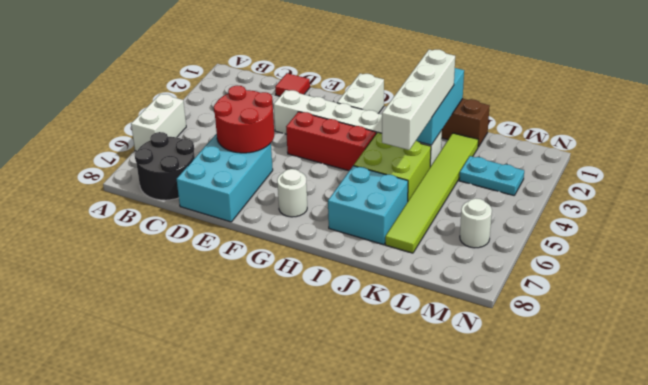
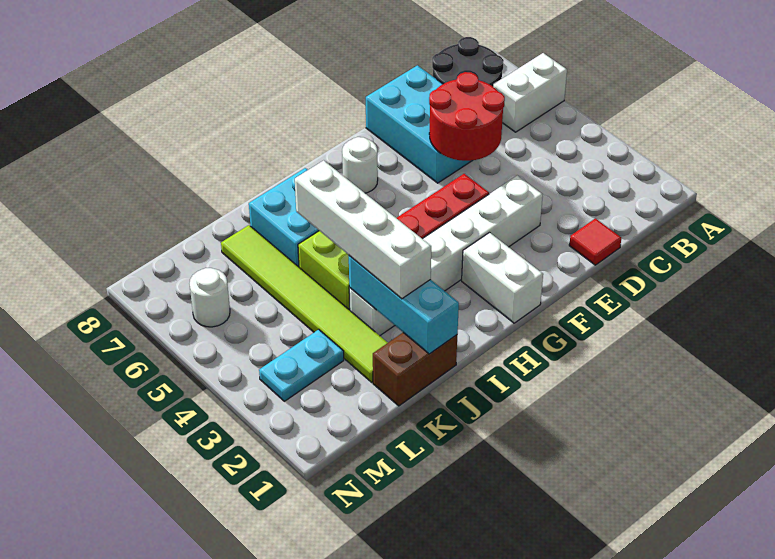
white brick A5:A6 level 1 -> white brick A6:B6 level 1

